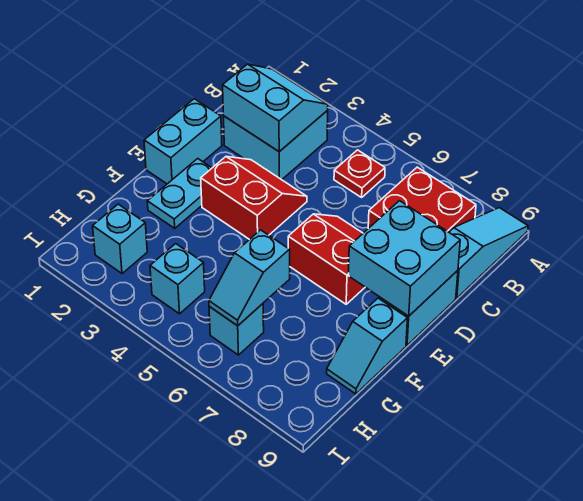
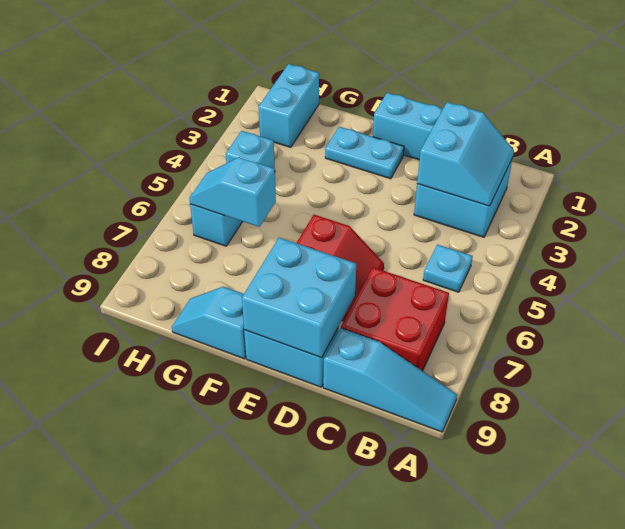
red plate B5 level 1 -> cyan plate B5 level 1
red slope D3:E4 level 1 top E -> none
cyan brick H2 level 1 -> cyan brick H1:H2 level 1

